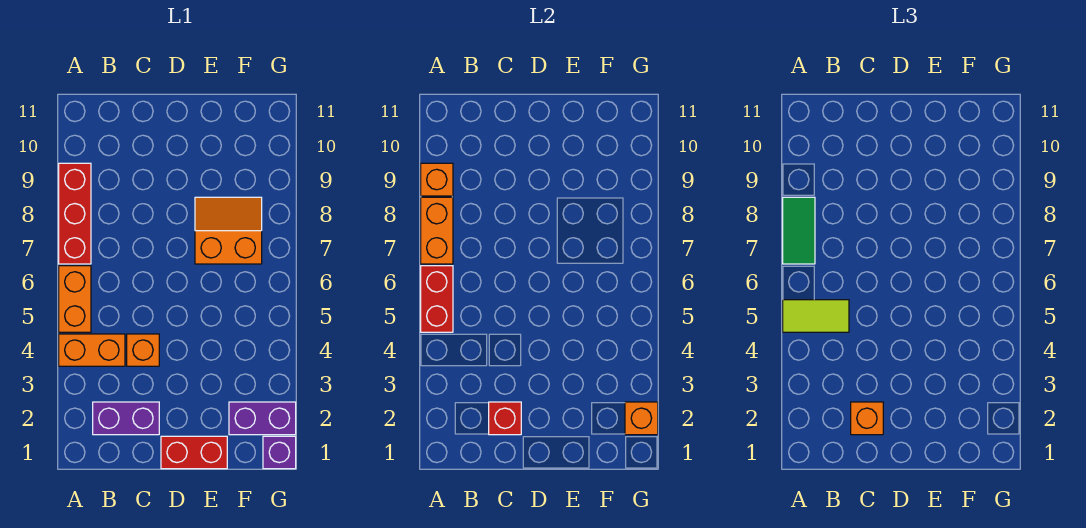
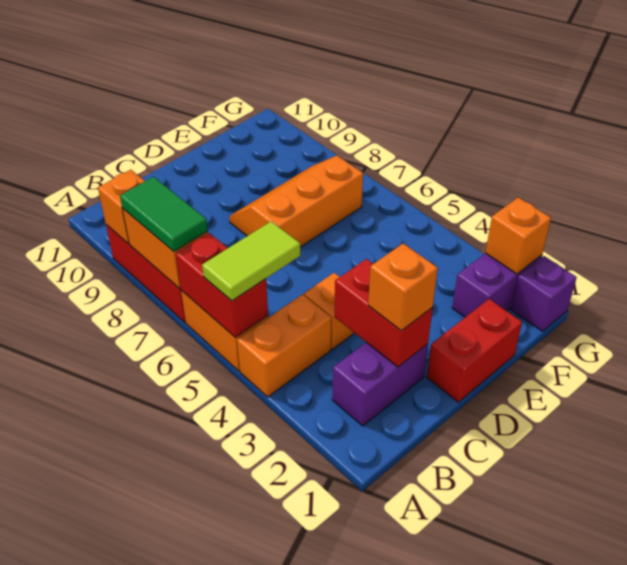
red brick C2 level 2 -> red brick C2:C3 level 2
orange slope E7:F8 level 1 top 7 -> orange slope D7:F8 level 1 top 7

